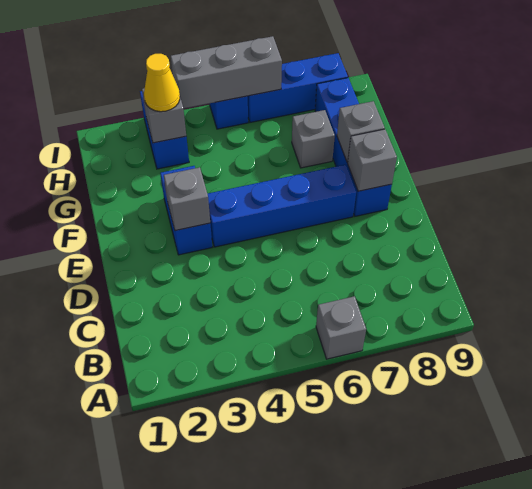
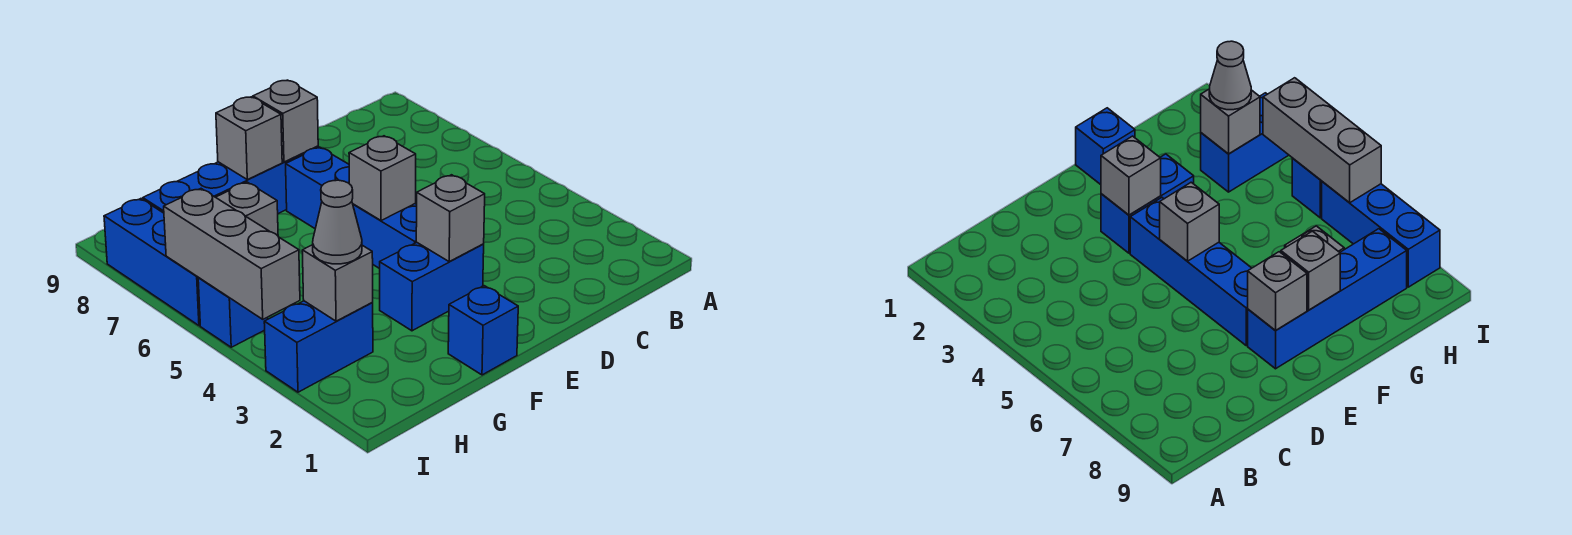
grey brick A6 level 1 -> grey brick E5 level 2
none -> blue brick F1 level 1
yellow cone H3 level 3 -> grey cone H3 level 3

